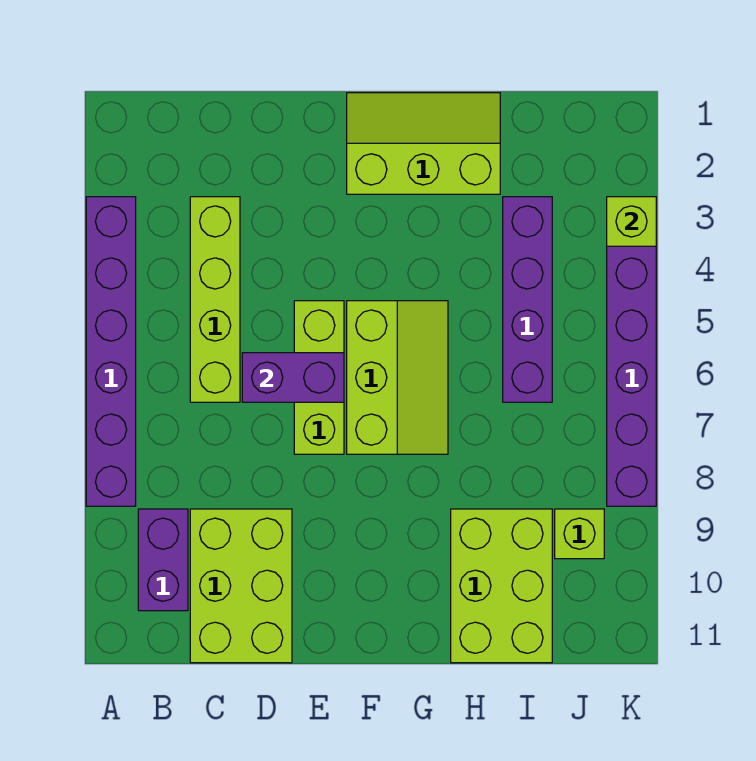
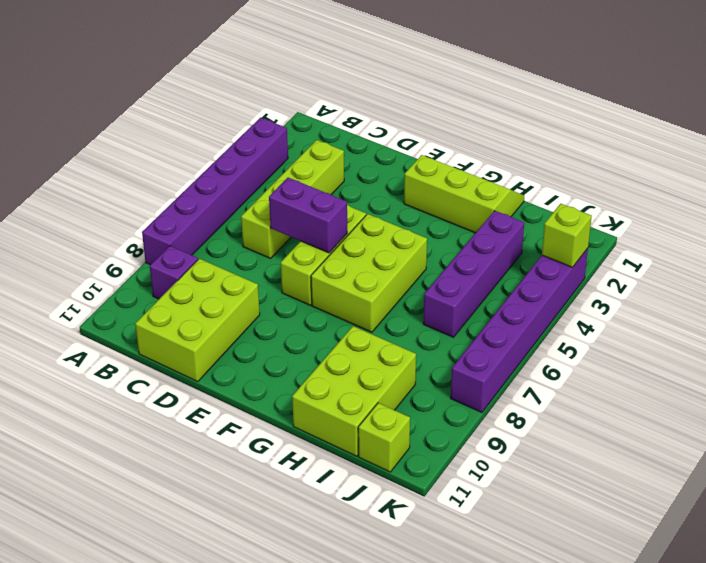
purple brick B9:B10 level 1 -> purple brick B9 level 1
lime slope F5:G7 level 1 top F -> lime brick F5:G7 level 1
lime brick J9 level 1 -> lime brick J11 level 1

